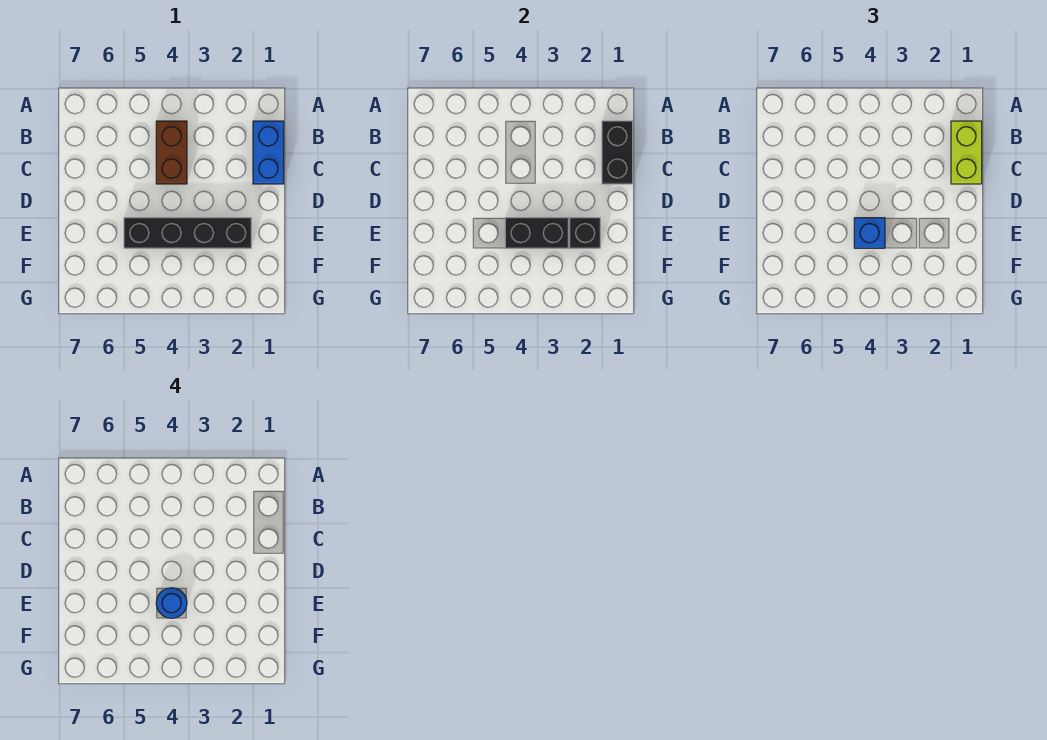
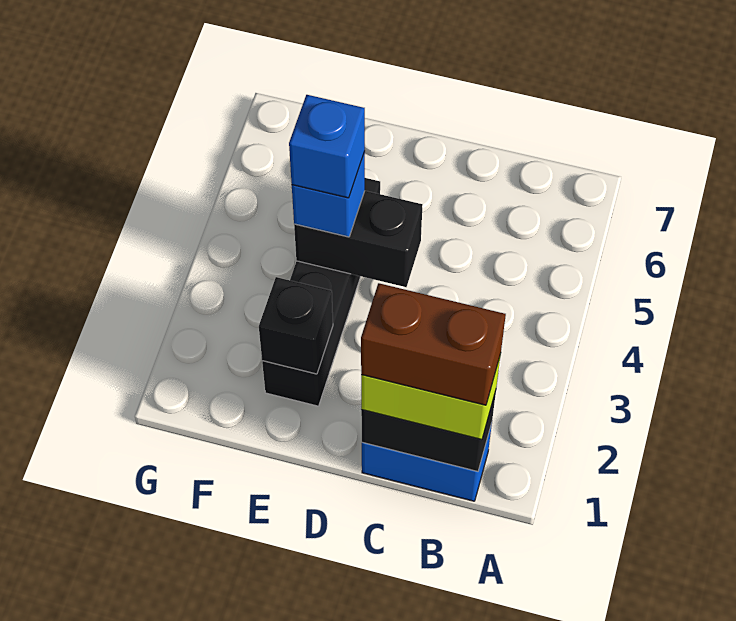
brown brick B4:C4 level 1 -> brown brick B1:C1 level 4
black brick E3:E4 level 2 -> black brick D4:E4 level 2
blue round brick E4 level 4 -> blue brick E4 level 4

